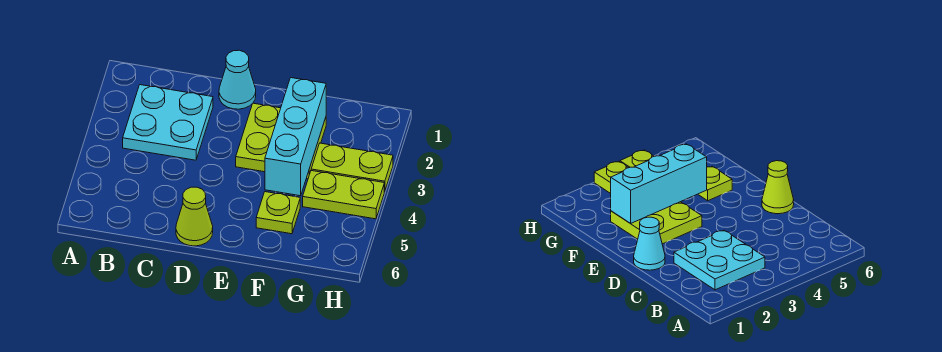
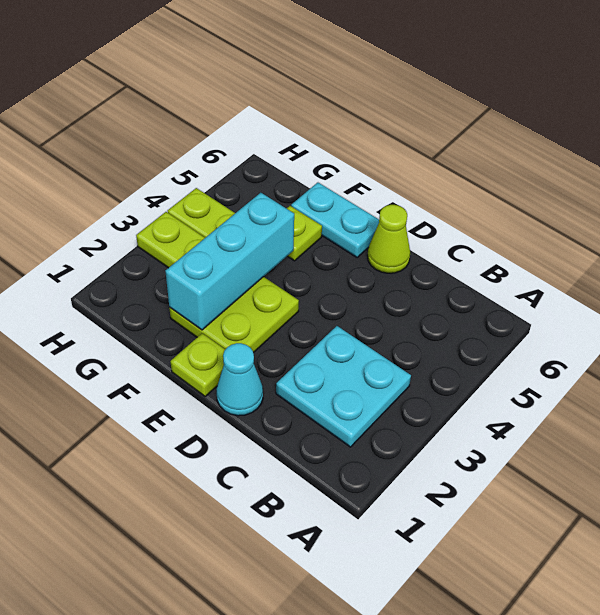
none -> lime plate E1 level 1
none -> cyan plate E6:F6 level 1

